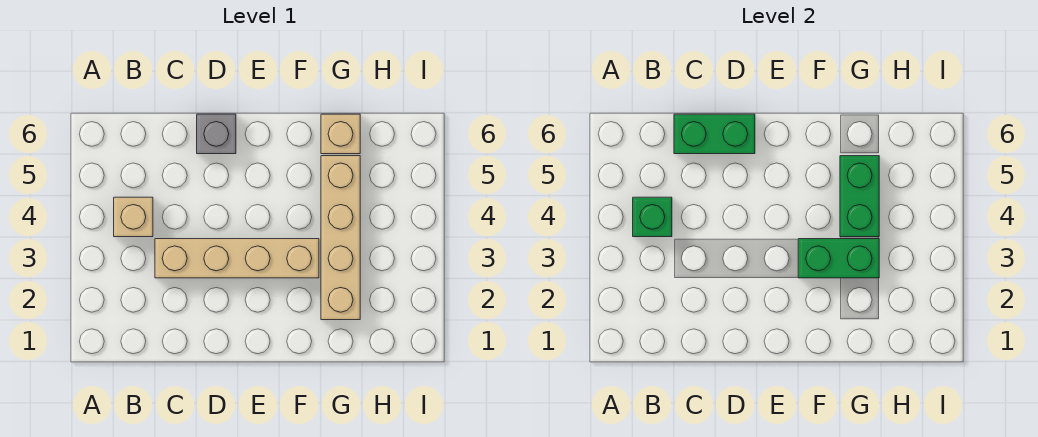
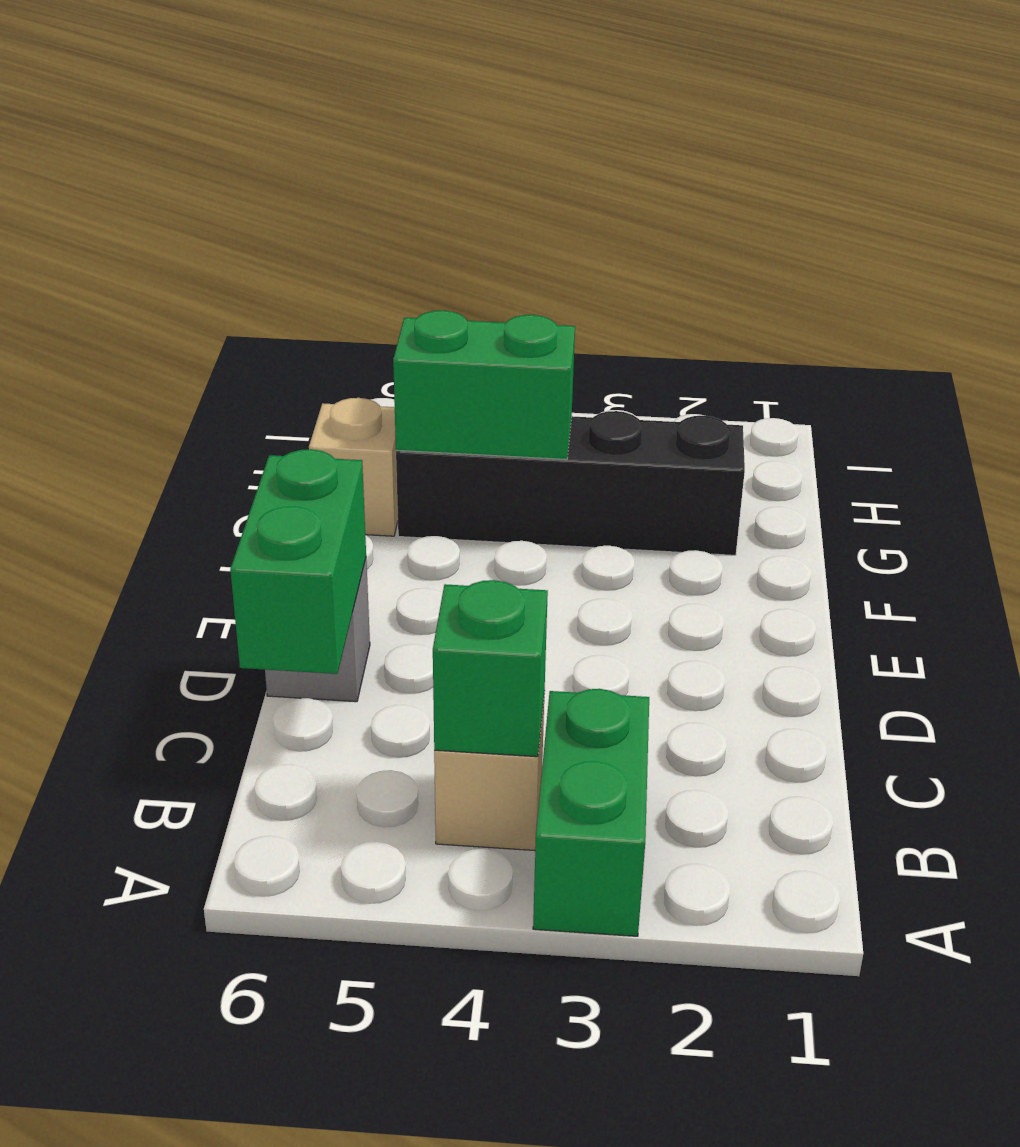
tan brick C3:F3 level 1 -> none
green brick F3:G3 level 2 -> green brick A3:B3 level 1
tan brick G2:G5 level 1 -> black brick G2:G5 level 1

